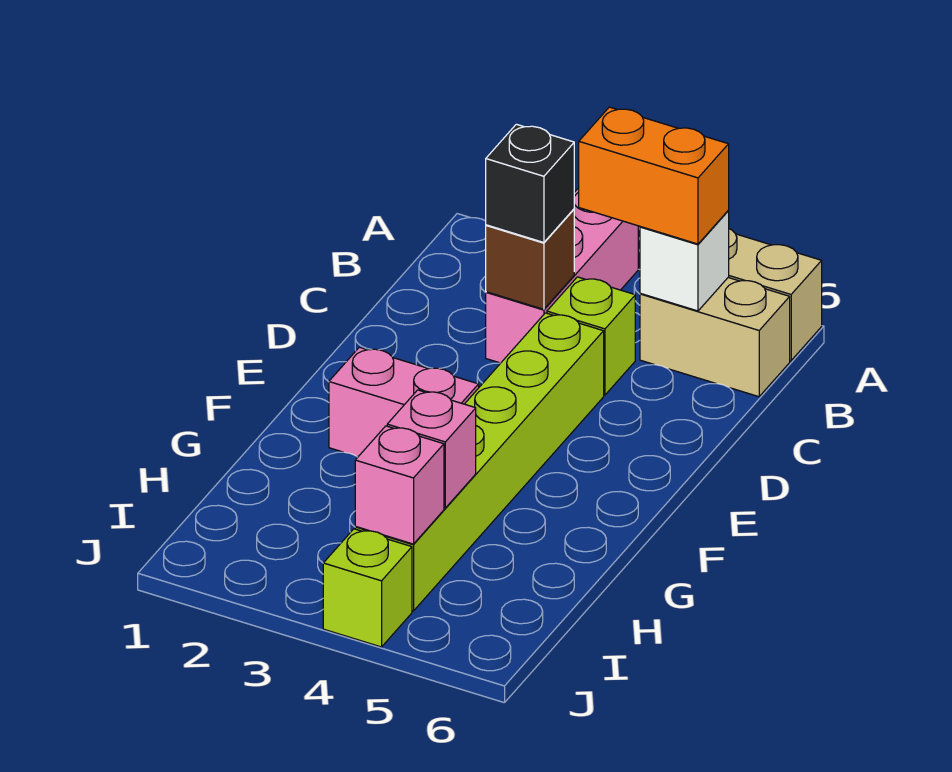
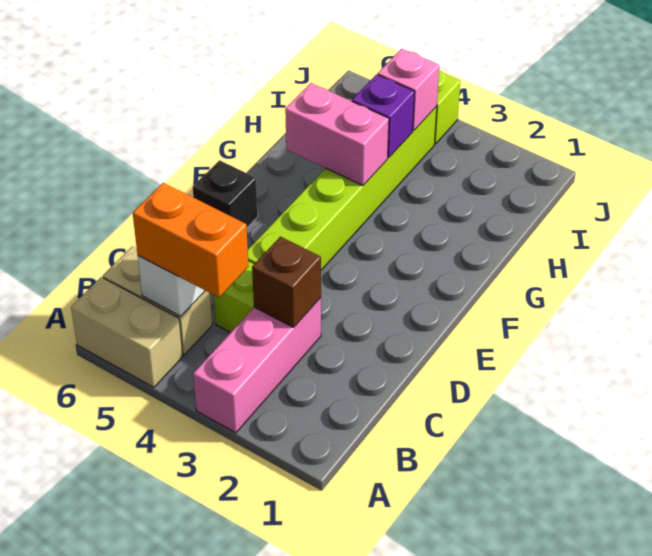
black brick C3 level 3 -> black brick E6 level 1
pink brick F2:F3 level 1 -> pink brick G4:G5 level 2
pink brick H4 level 2 -> purple brick H4 level 2

